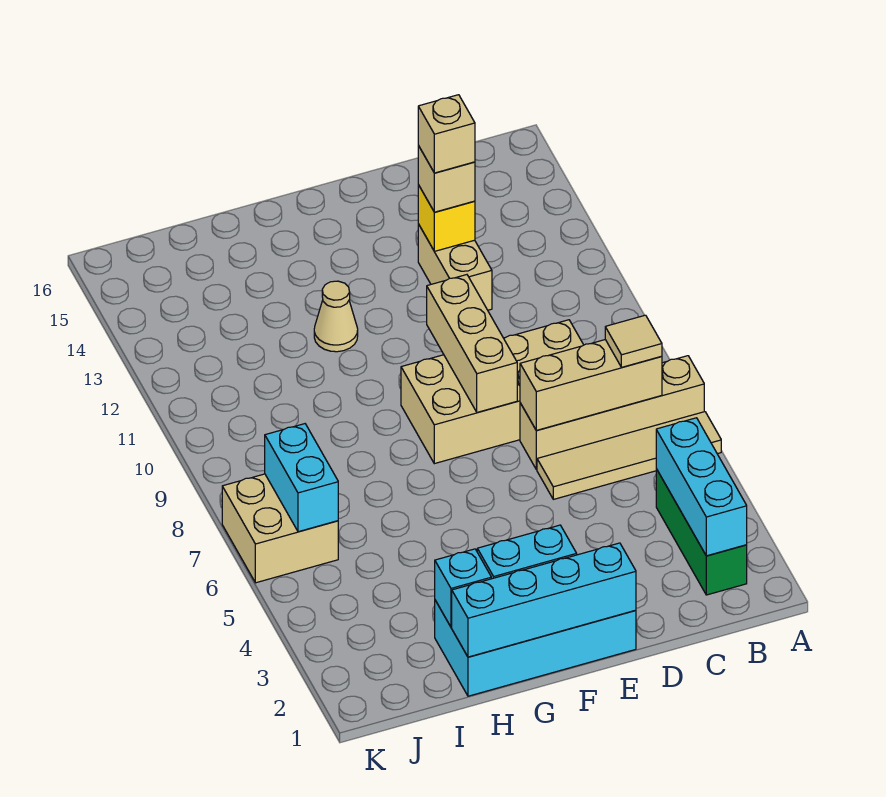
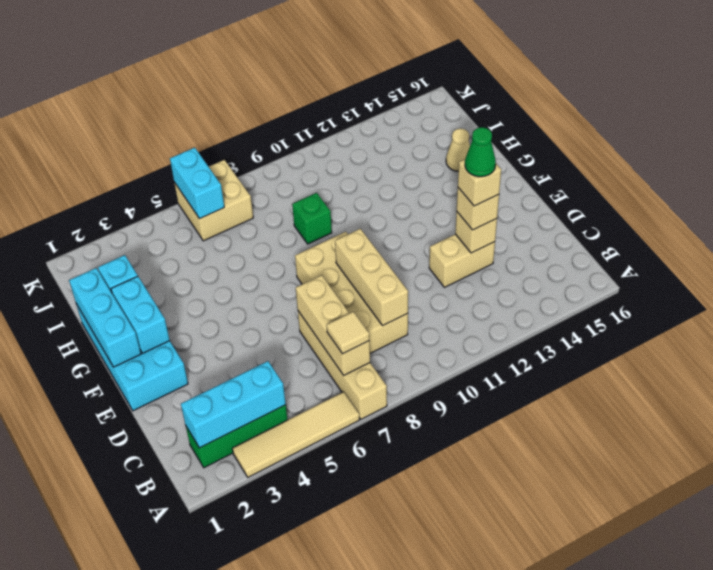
tan tile A6:D6 level 1 -> tan tile A3:A6 level 1
yellow brick D13 level 2 -> tan brick D13 level 2
none -> green cone D13 level 5
cyan brick E1:H1 level 2 -> cyan brick F1:H1 level 2
tan brick E8:E10 level 2 -> tan brick C9:E9 level 2
tan cone G12 level 1 -> tan cone H15 level 1
none -> green brick H9 level 1
cyan brick J6:J7 level 2 -> cyan brick J6:K6 level 2

